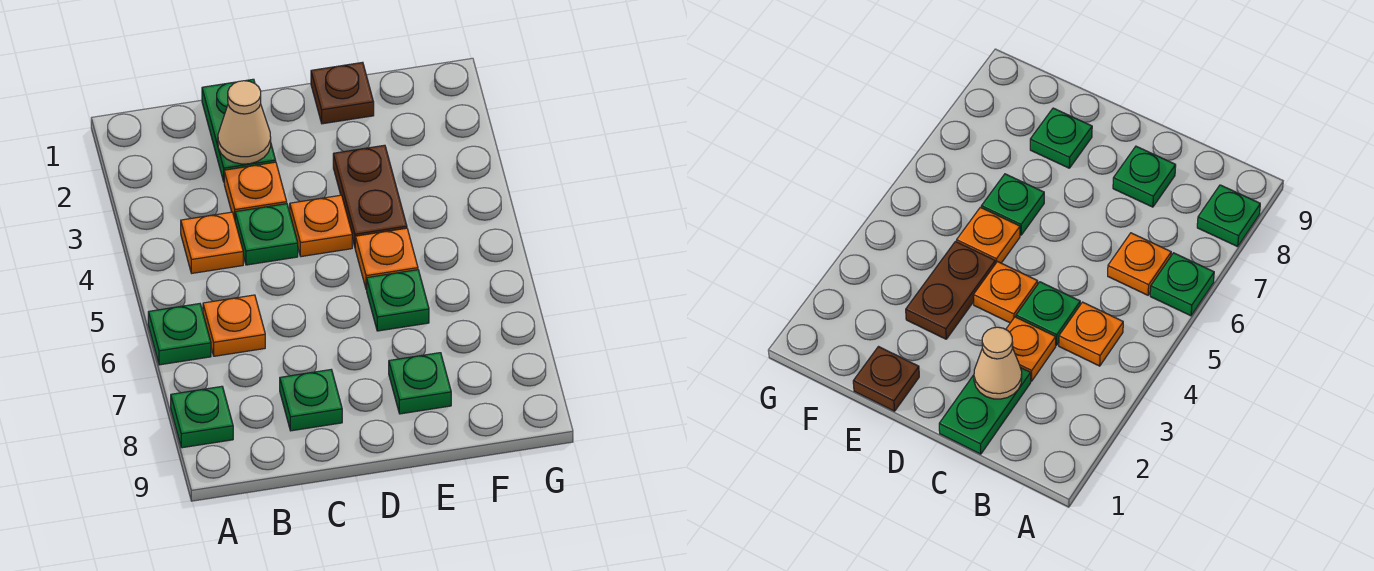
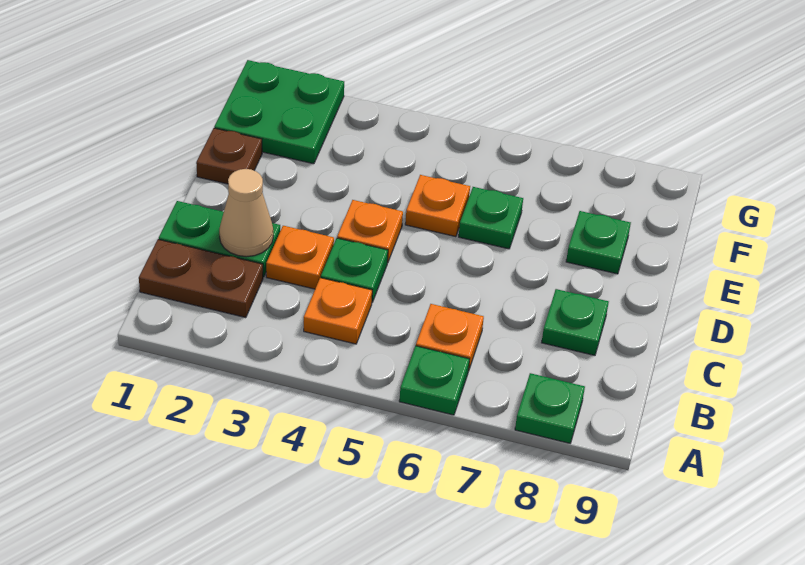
brown plate E3:E4 level 1 -> brown plate B1:B2 level 1
none -> green plate F1:G2 level 1

